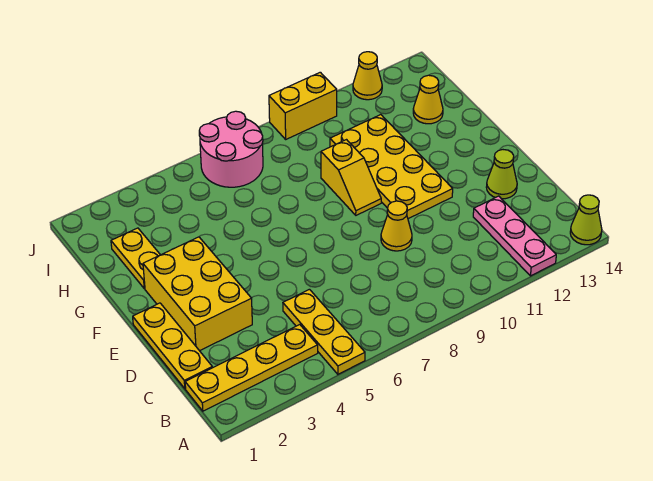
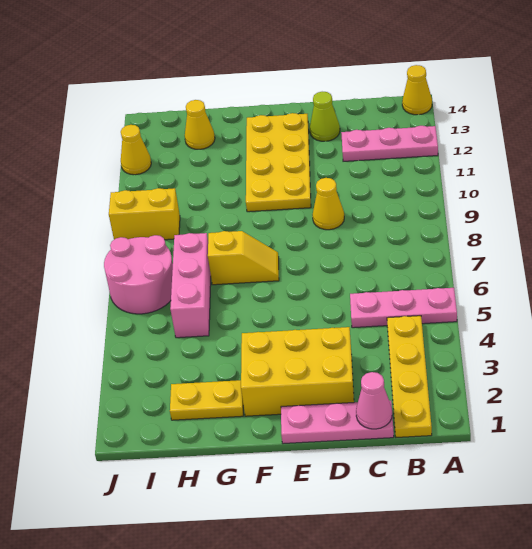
yellow plate A5:C5 level 1 -> pink plate A5:C5 level 1
lime cone A14 level 1 -> yellow cone A14 level 1
yellow plate C1:E1 level 1 -> pink plate C1:E1 level 1
none -> pink cone C1 level 2
yellow plate E10:H11 level 1 -> yellow plate E10:F13 level 1
yellow slope F9:G9 level 1 top G -> yellow slope F7:G7 level 1 top G
none -> pink brick H5:H7 level 1
yellow brick J9:J10 level 1 -> yellow brick I9:J9 level 1

